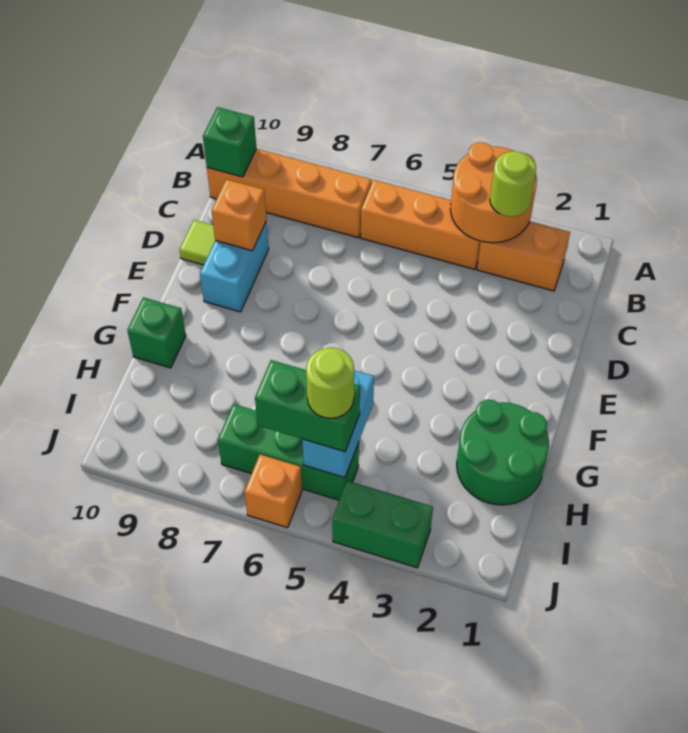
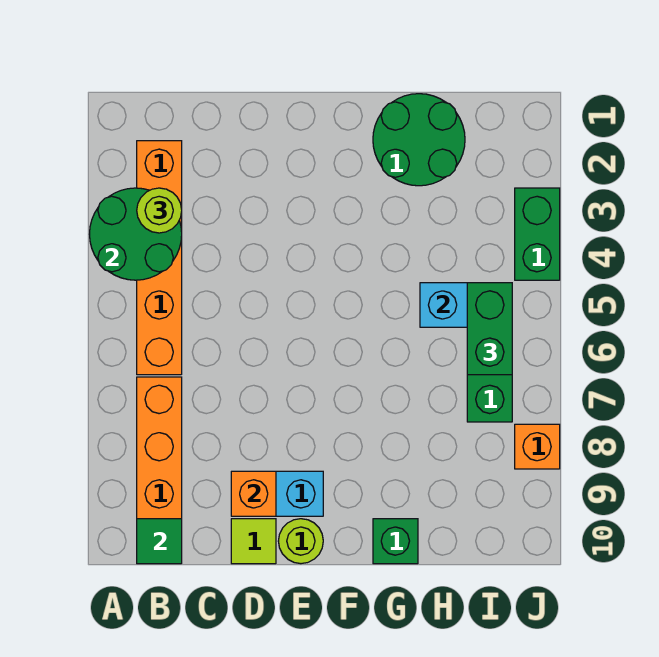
orange round brick A3:B4 level 2 -> green round brick A3:B4 level 2
green brick B10 level 2 -> green tile B10 level 2
lime round brick I5 level 4 -> lime round brick E10 level 1
orange brick J6 level 1 -> orange brick J8 level 1

